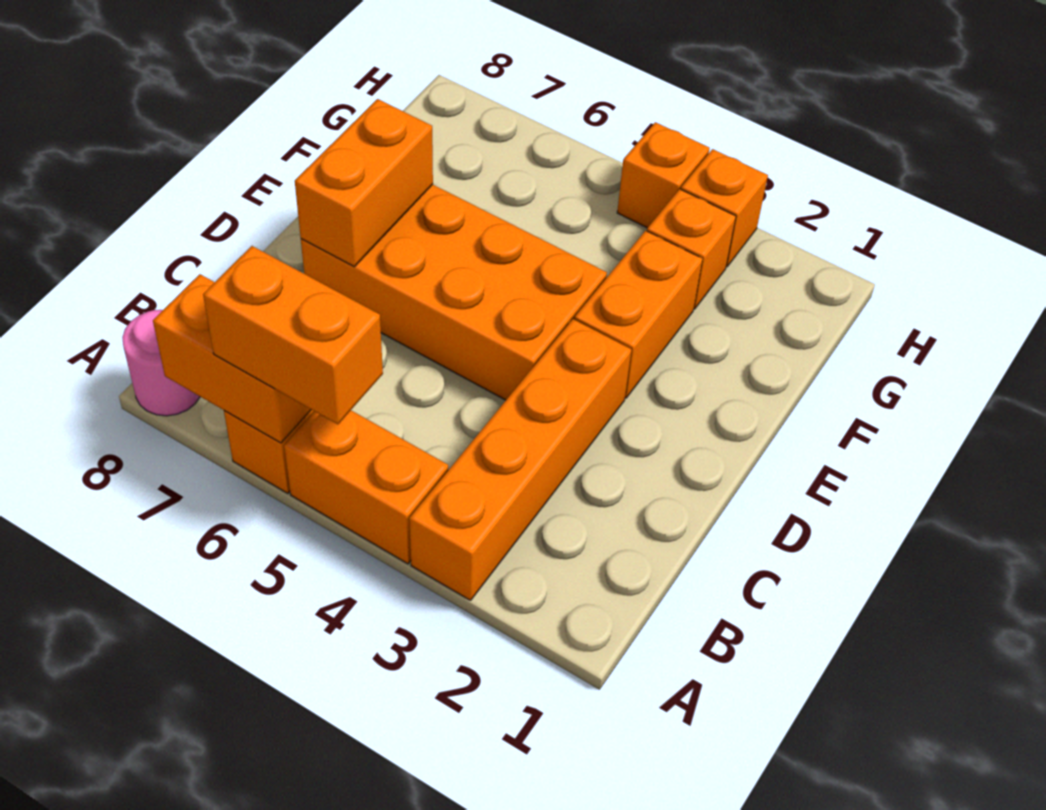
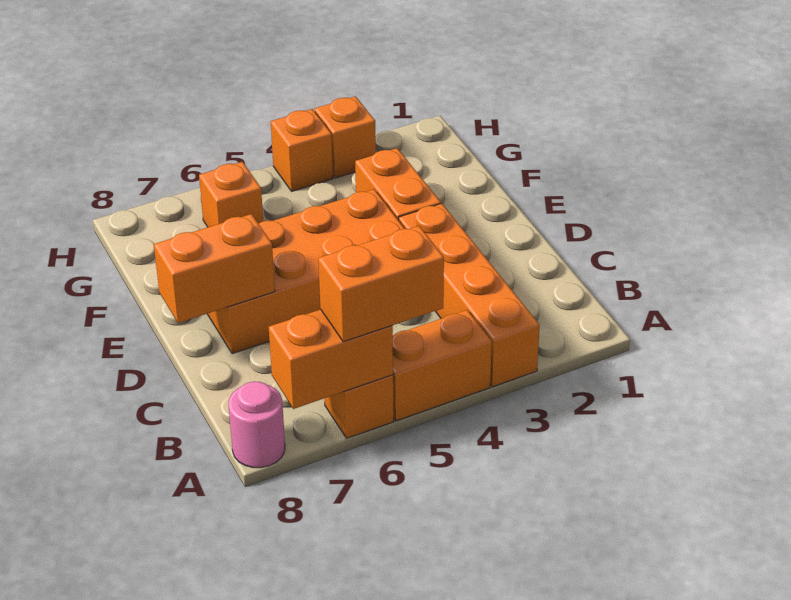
orange brick D7:E7 level 2 -> orange brick D7:D8 level 2
orange brick G3 level 1 -> orange brick G6 level 1

